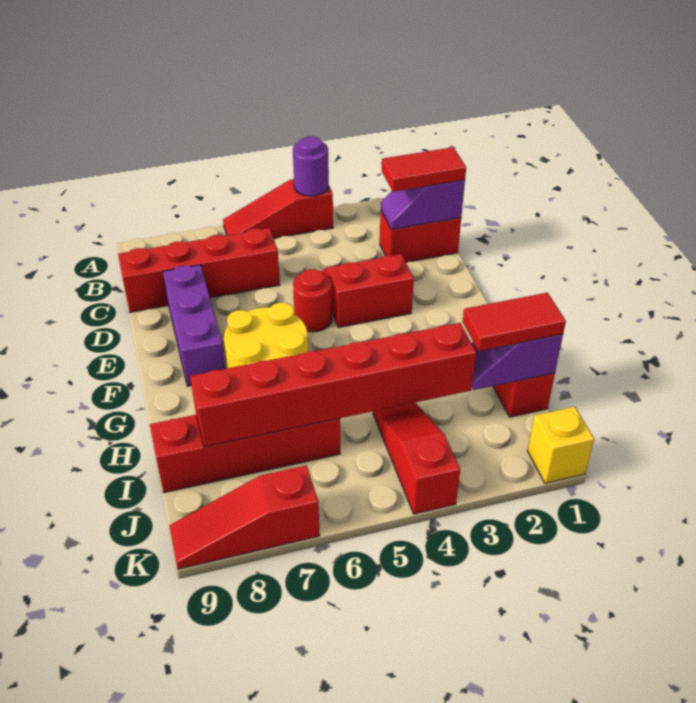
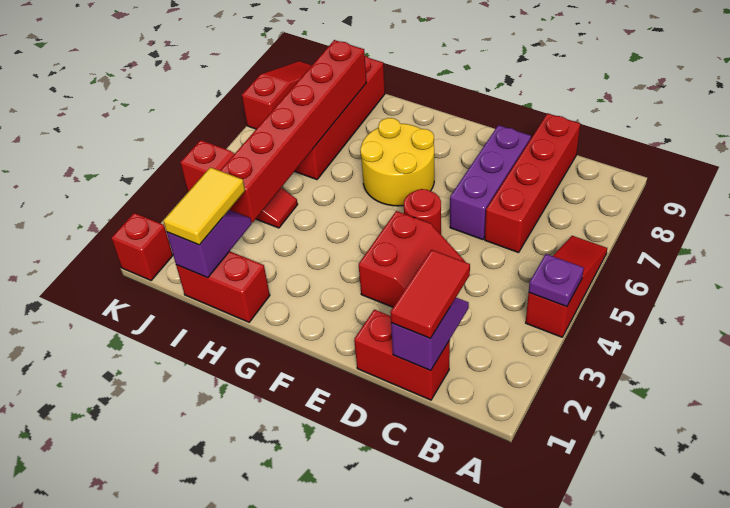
purple round brick A4 level 2 -> purple plate A4 level 2
red brick C1:C2 level 1 -> red brick C1:D1 level 1
purple brick D8:F8 level 1 -> purple brick D6:D8 level 1
red tile I1:I2 level 3 -> yellow tile I1:I2 level 3
yellow brick K1 level 1 -> red brick K1 level 1

